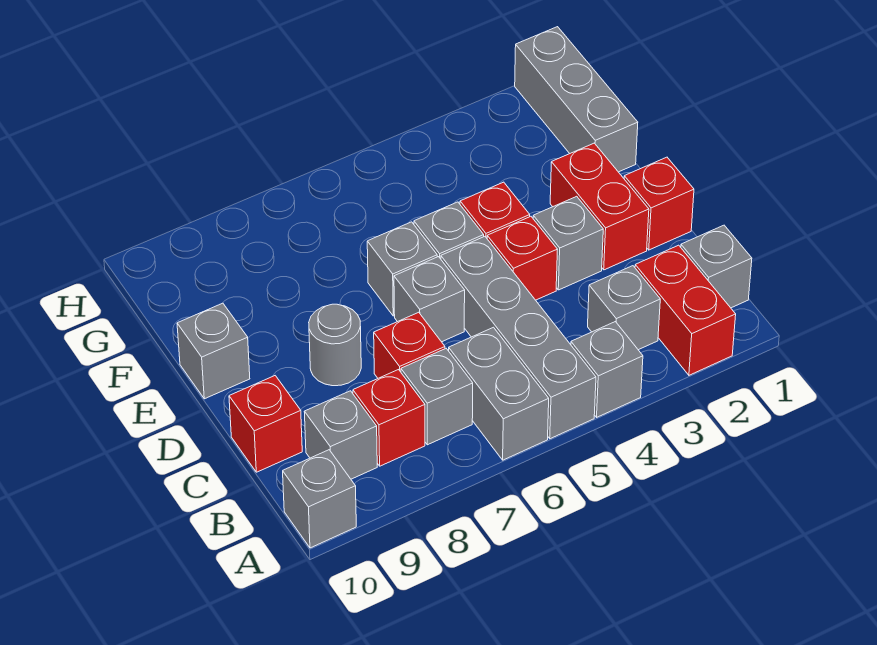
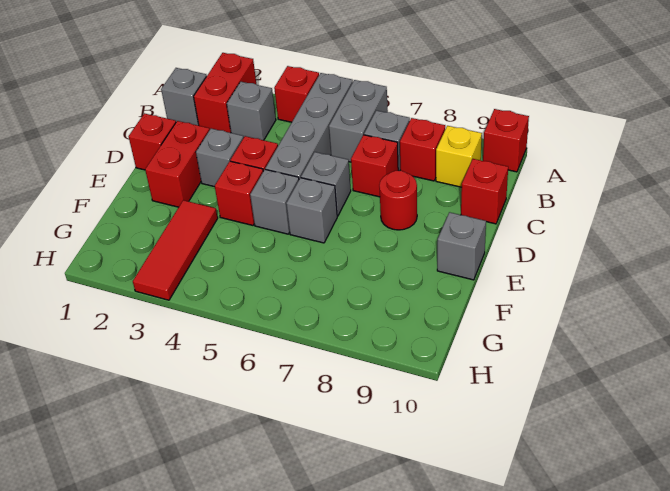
grey brick A4 level 1 -> red brick A4 level 1
grey brick A10 level 1 -> red brick A10 level 1
grey brick B9 level 1 -> yellow brick B9 level 1
grey round brick D8 level 1 -> red round brick D8 level 1
grey brick F1:H1 level 1 -> none
none -> red tile F3:H3 level 1

